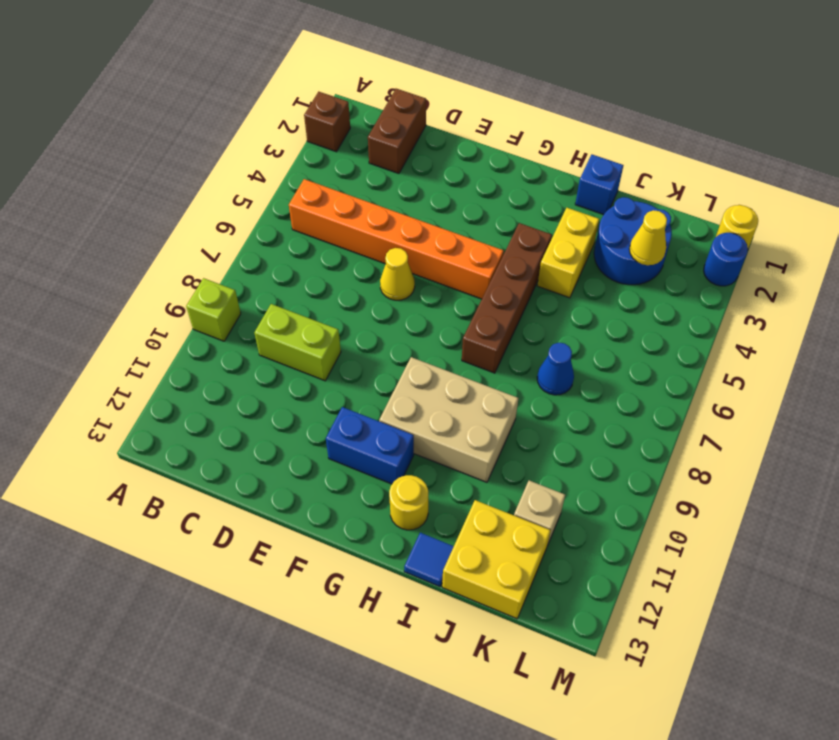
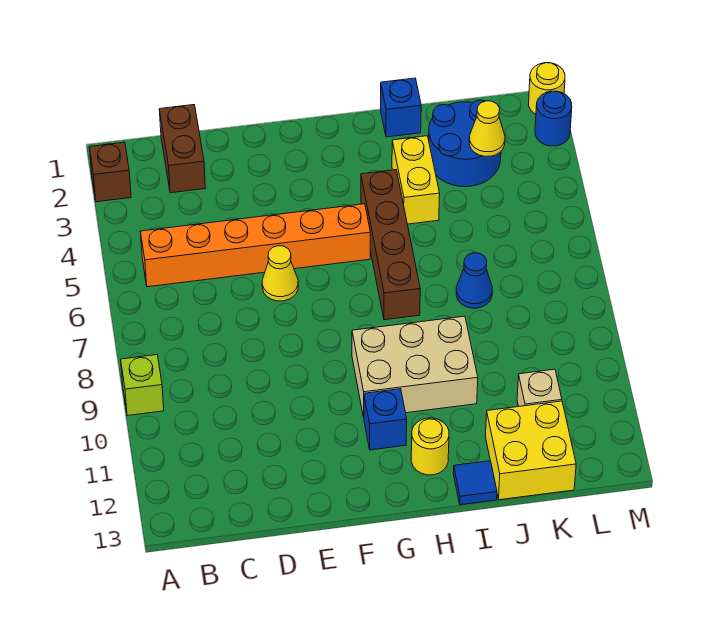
lime brick C9:D9 level 1 -> none
blue brick F11:G11 level 1 -> blue brick G11 level 1

